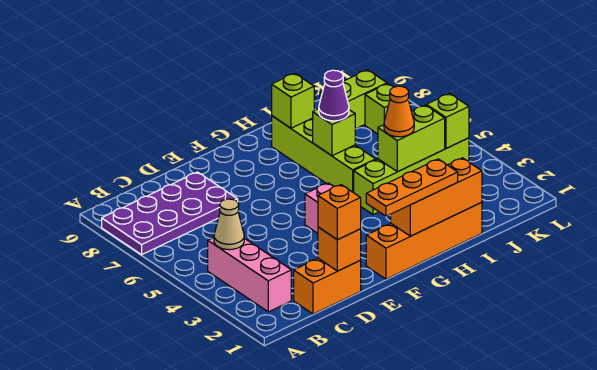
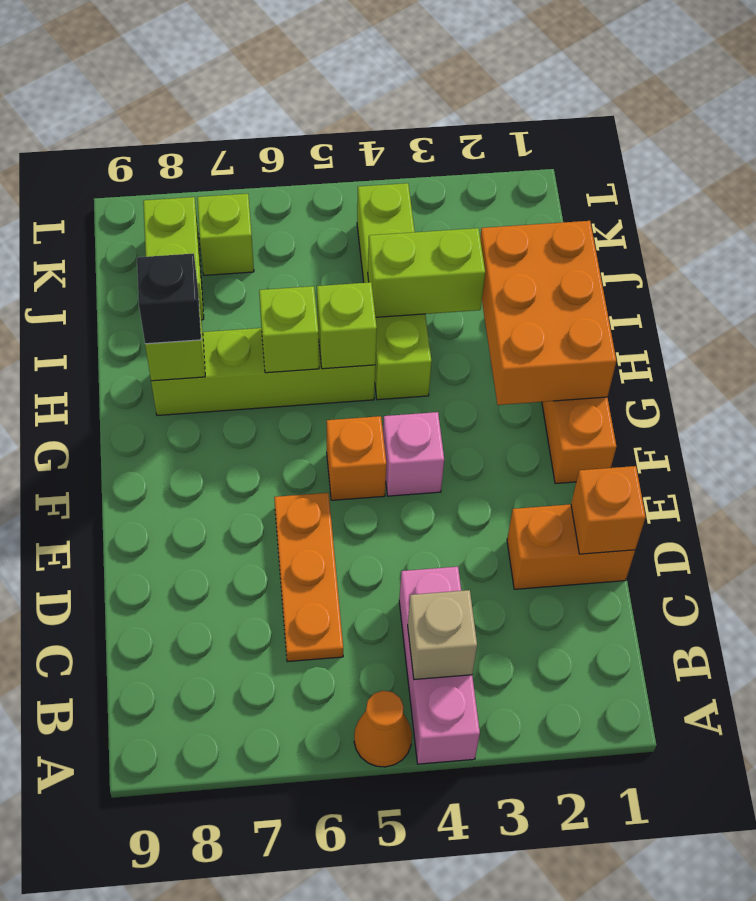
purple plate A7:D8 level 1 -> none
pink brick B2:B4 level 1 -> pink brick A4:C4 level 1
tan cone B4 level 2 -> tan brick B4 level 2
orange brick C1:D1 level 1 -> orange brick D1:D2 level 1
orange brick D1 level 3 -> orange brick F5 level 1
orange plate F1:H1 level 3 -> orange plate C6:E6 level 1
orange brick G1:I1 level 2 -> orange brick G1:I2 level 2
purple cone H6 level 3 -> none
none -> black brick H8 level 3
lime brick I4:J4 level 2 -> lime brick I3:I4 level 2
orange cone I4 level 3 -> orange cone A5 level 1
lime brick K4 level 2 -> lime brick H5 level 2

